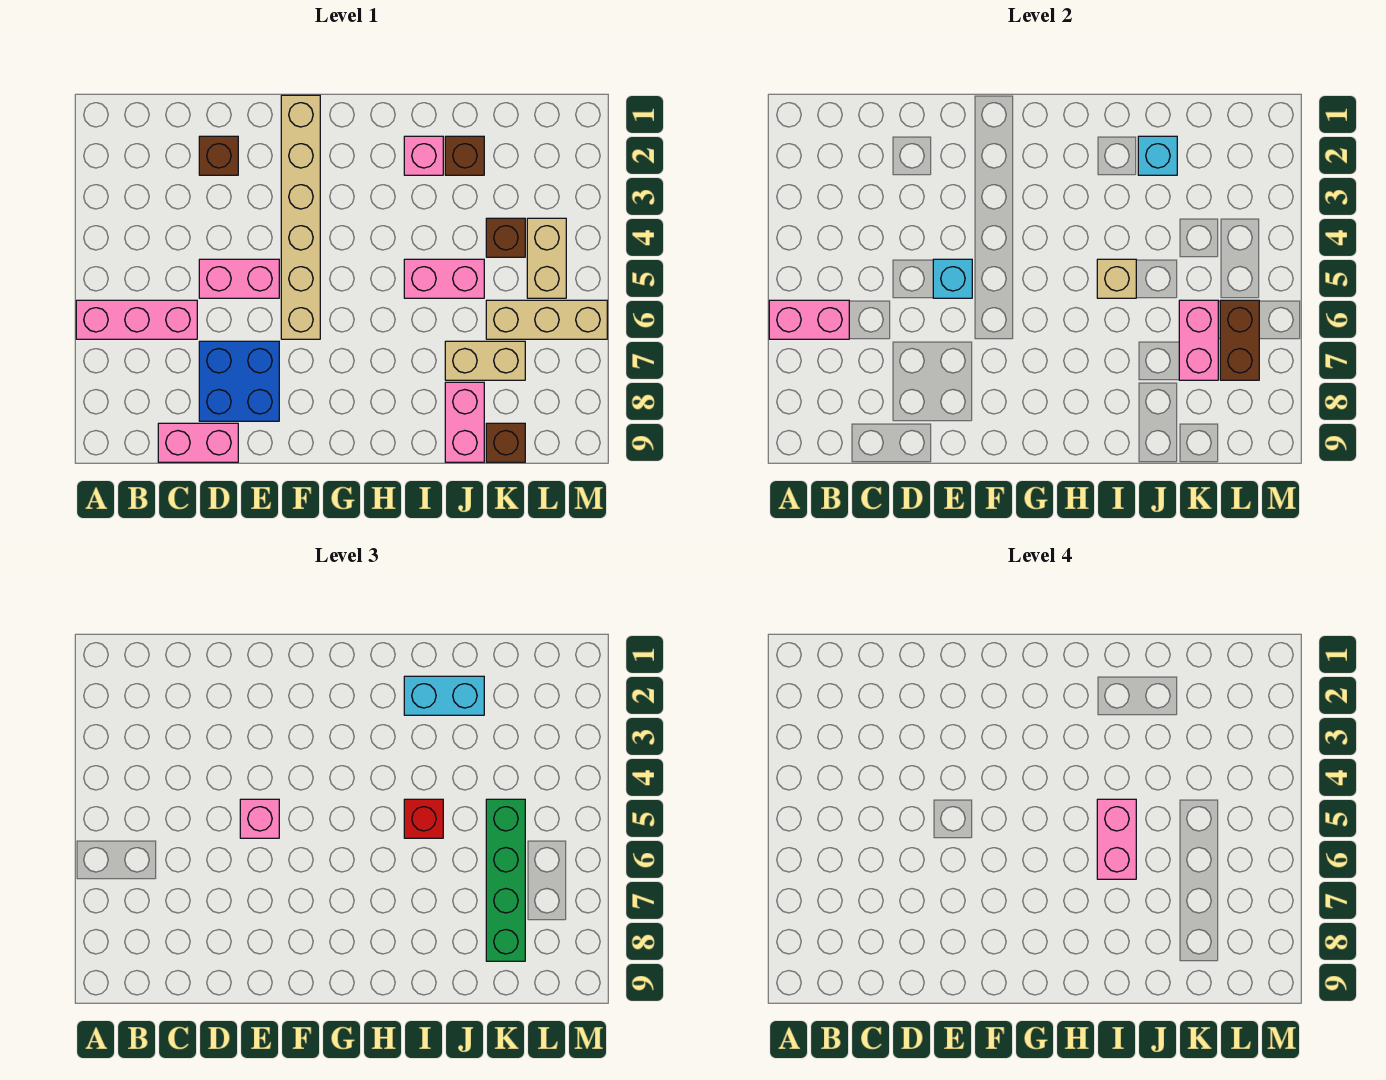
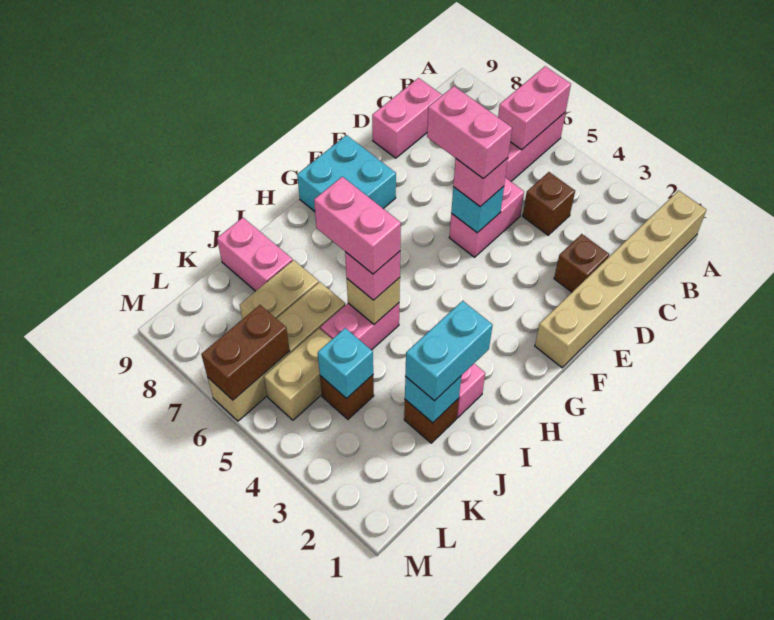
blue brick D7:E8 level 1 -> none
tan brick F1:F6 level 1 -> tan brick A1:F1 level 1
none -> cyan brick F8:G9 level 1
red brick I5 level 3 -> pink brick I5 level 3
none -> cyan brick K4 level 2
green brick K5:K8 level 3 -> none
tan brick K6:M6 level 1 -> tan brick J6:M6 level 1
pink brick K6:K7 level 2 -> pink brick E5:E6 level 4
brown brick K9 level 1 -> brown brick C4 level 1
tan brick L4:L5 level 1 -> tan brick K5:L5 level 1
brown brick L6:L7 level 2 -> brown brick L6:M6 level 2

